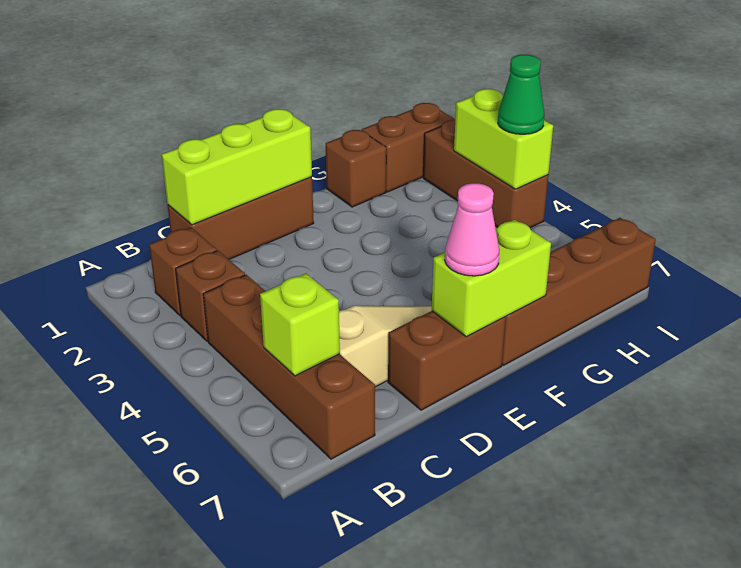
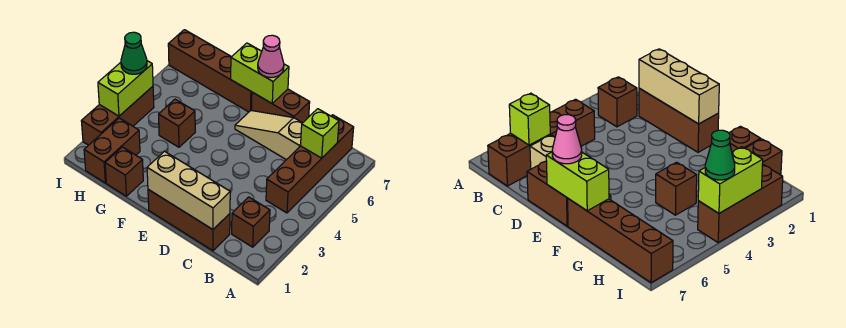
brown brick B3 level 1 -> brown brick G4 level 1
lime brick C1:E1 level 2 -> tan brick C1:E1 level 2
brown brick H1:I1 level 1 -> brown brick H1:H2 level 1

